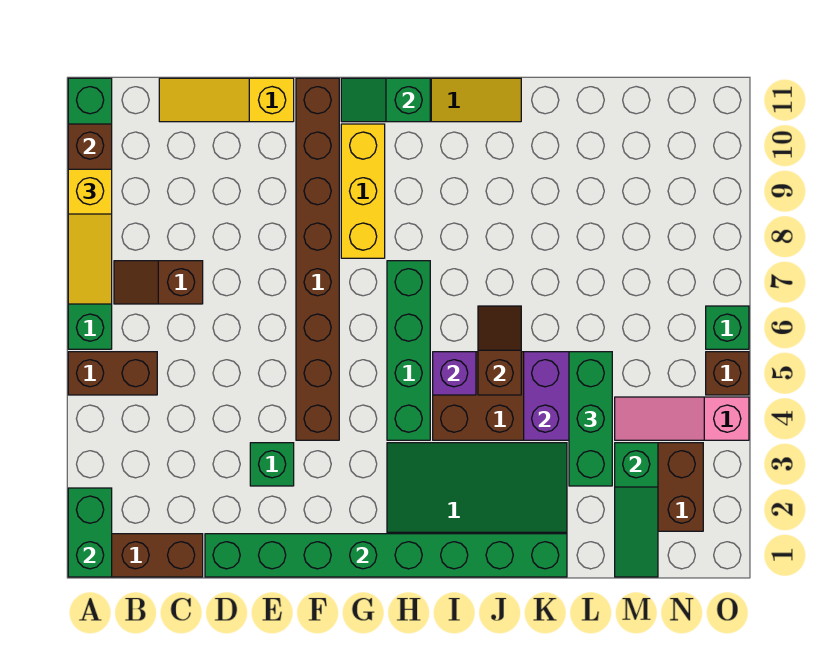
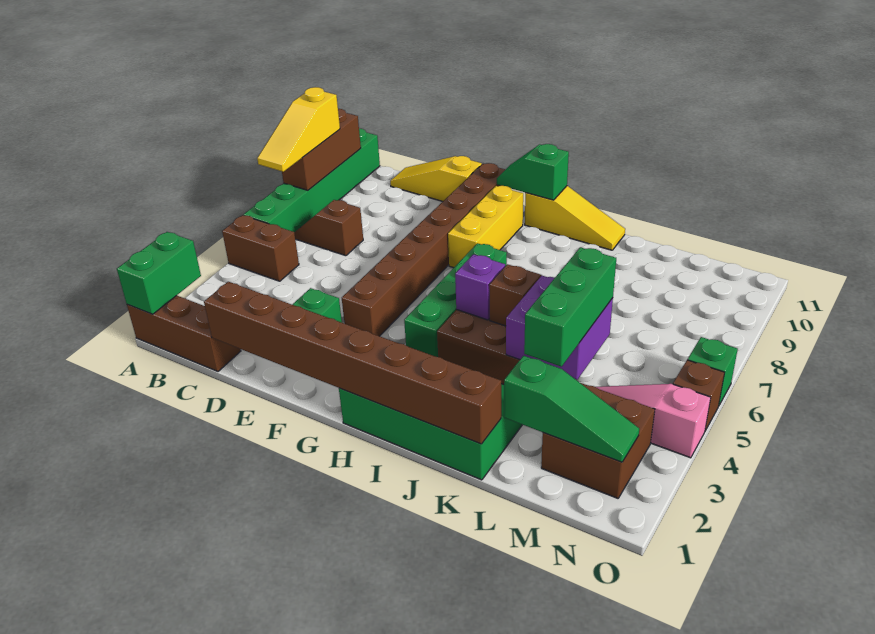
green brick D1:K1 level 2 -> brown brick D1:K1 level 2
green slope M1:M3 level 2 top 3 -> green slope L2:N2 level 2 top L

